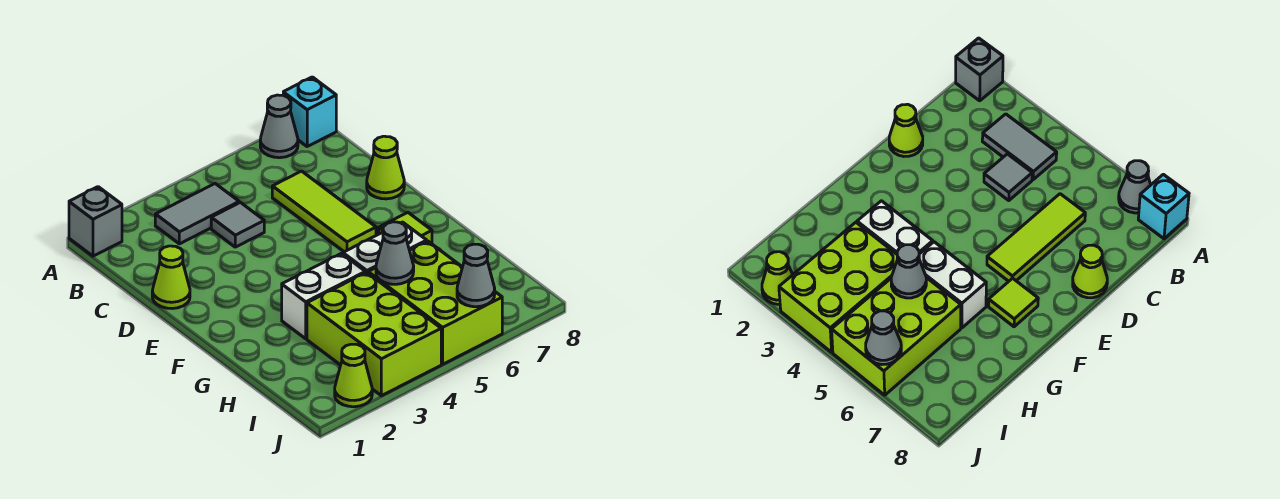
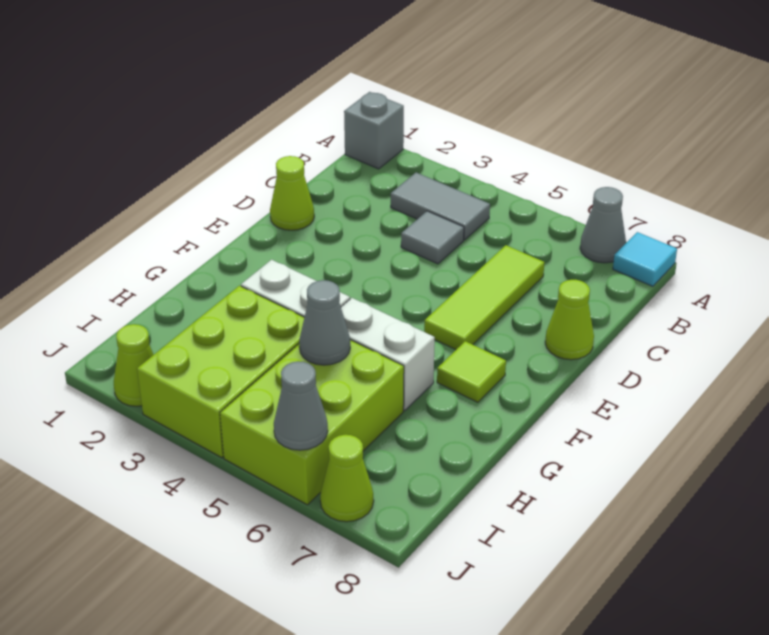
cyan brick A8 level 1 -> cyan tile A8 level 1
none -> lime cone J7 level 1

